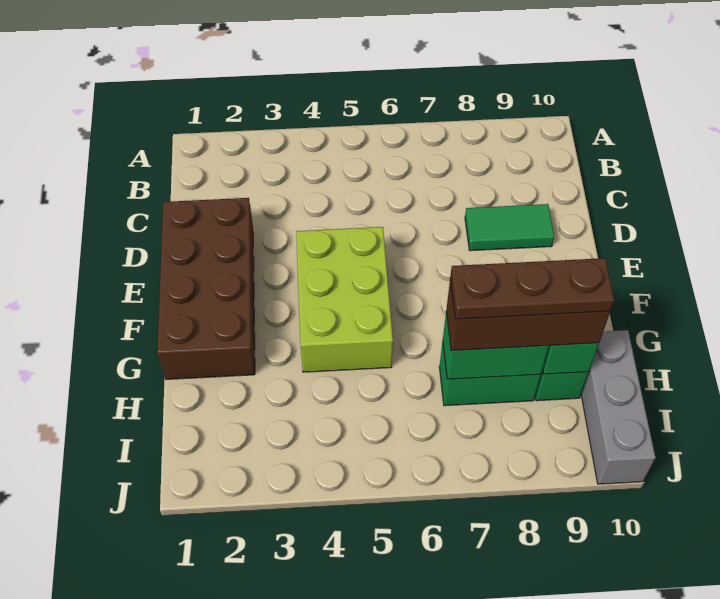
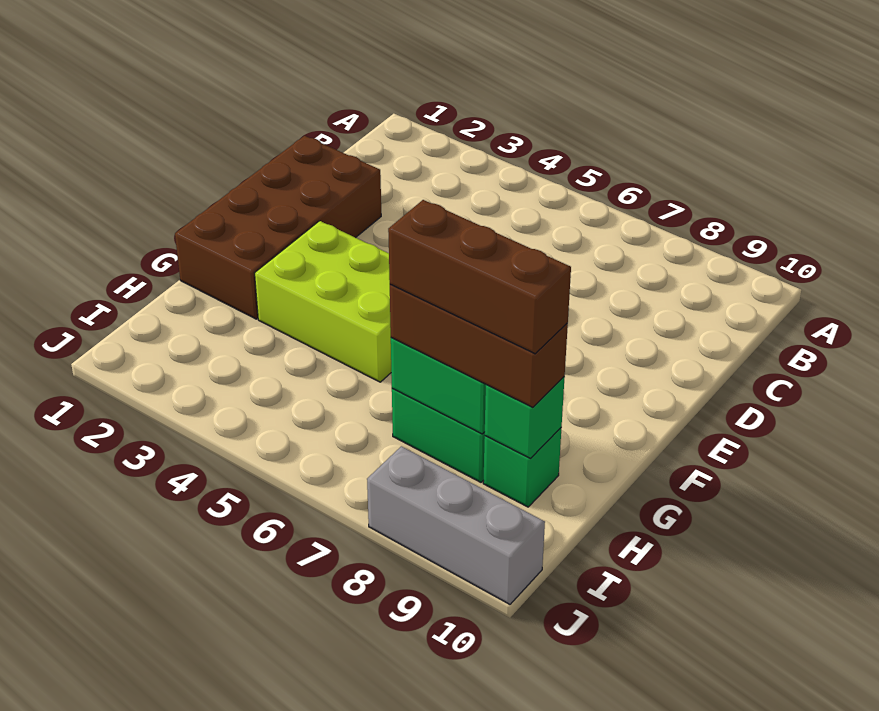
green tile D8:D9 level 1 -> none
lime brick E4:G5 level 1 -> lime brick F3:G5 level 1
brown plate H7:H9 level 4 -> brown brick H7:H9 level 4
grey brick H10:J10 level 1 -> grey brick J8:J10 level 1

